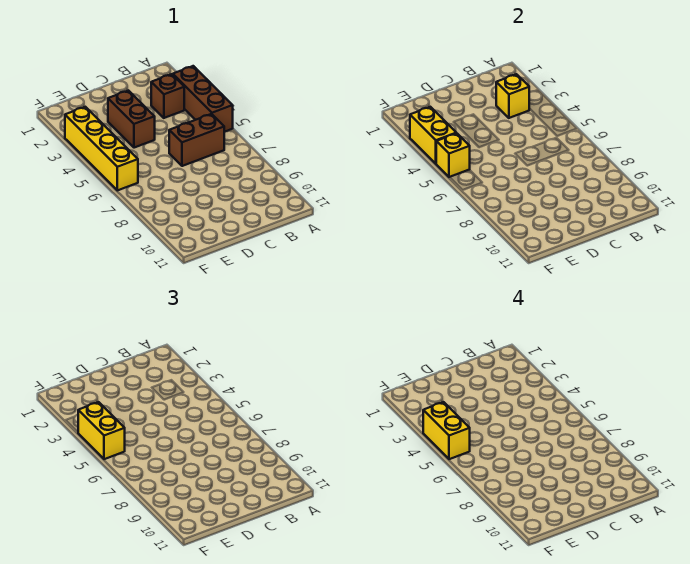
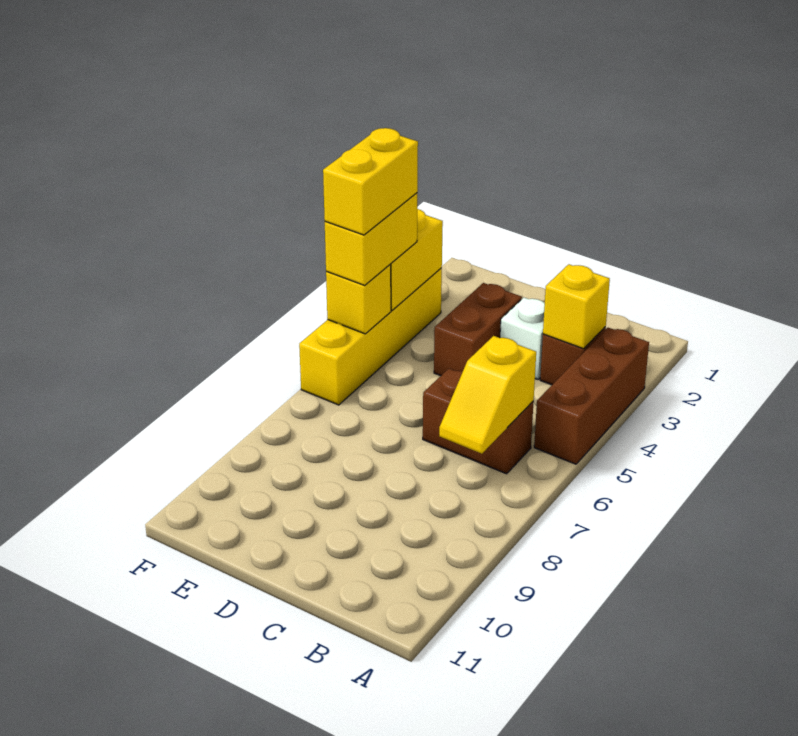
none -> yellow slope B6:B7 level 2 top 6
none -> white brick C3 level 1

